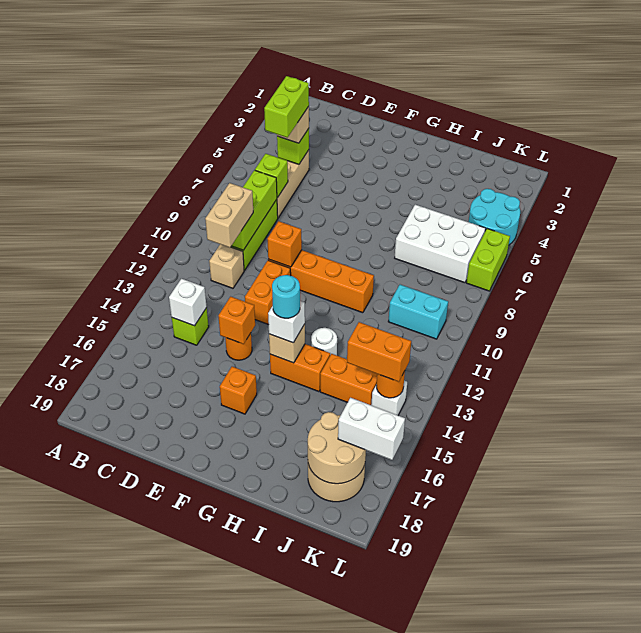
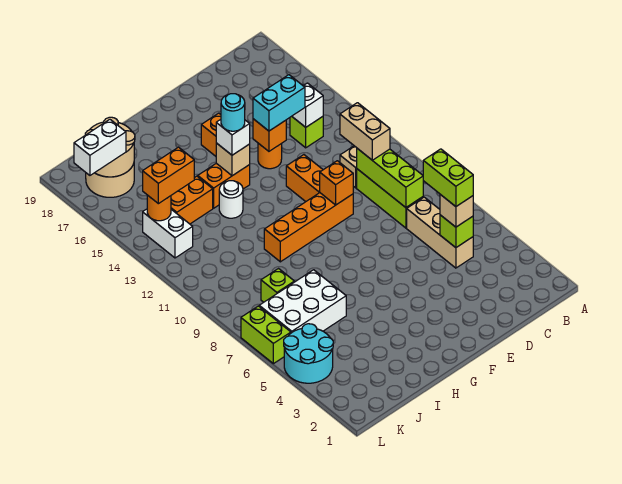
lime brick C7 level 2 -> lime brick J8 level 1
cyan brick J10:K10 level 1 -> cyan brick D14:E14 level 3
white brick K14 level 1 -> white brick K13:K14 level 1

